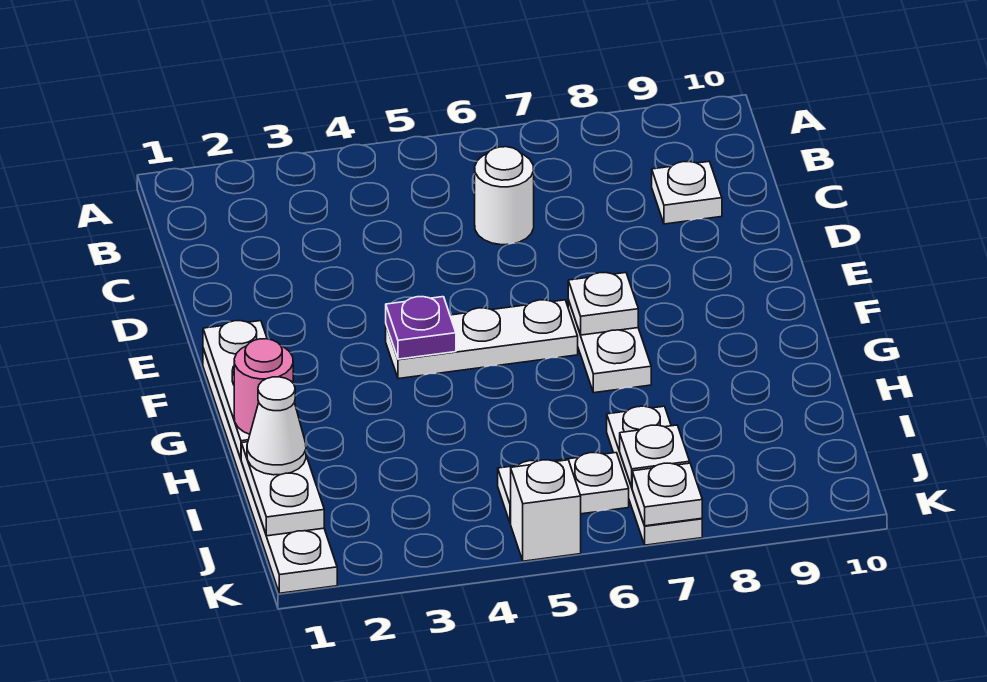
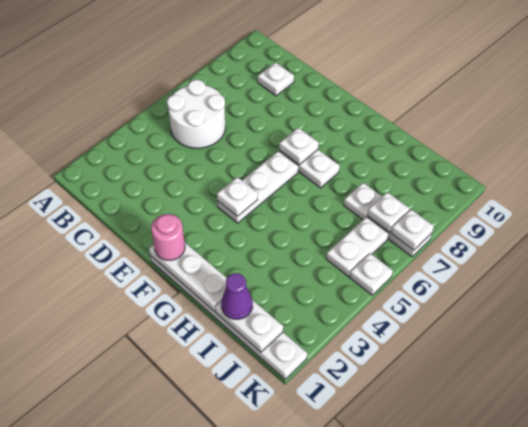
white round brick C6 level 1 -> white round brick B5:C6 level 1
purple plate F4 level 2 -> white plate F4 level 2
pink round brick H1 level 3 -> pink round brick F1 level 3
white cone I1 level 3 -> purple cone I1 level 3
white brick K5 level 1 -> white plate K5 level 1

